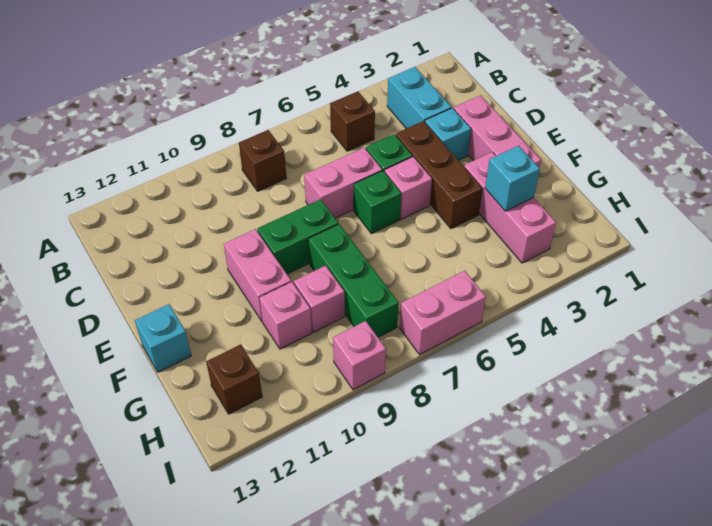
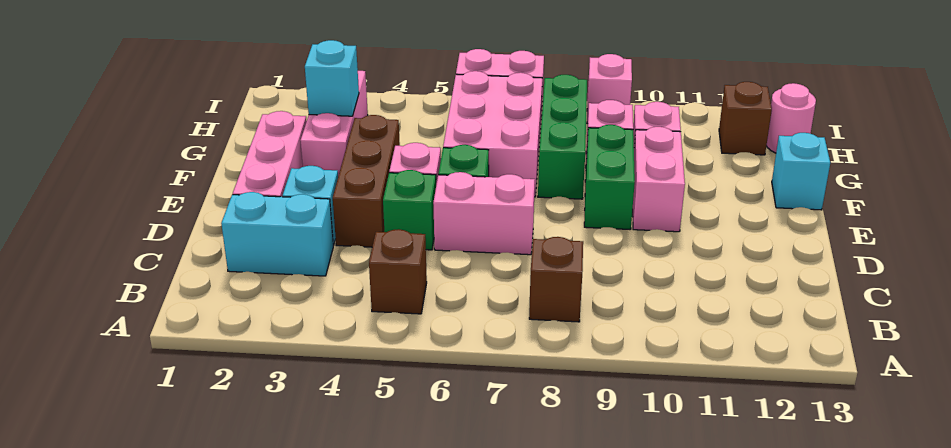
cyan brick B3:C3 level 1 -> cyan brick C2:C3 level 1
green brick E8:E9 level 1 -> green brick E9:F9 level 1
none -> pink brick F6:H7 level 1
none -> pink round brick H13 level 1

